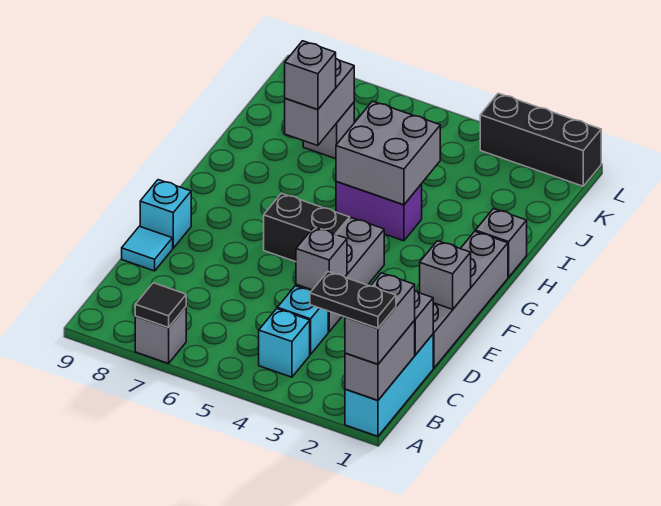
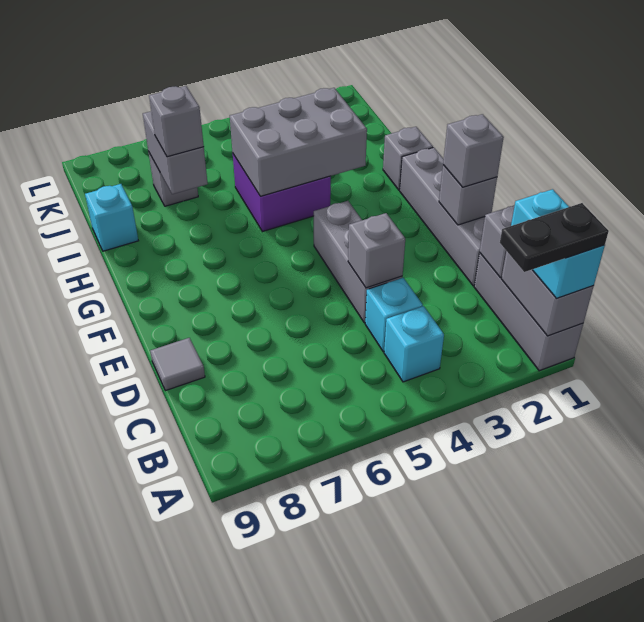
cyan brick A1:C1 level 1 -> grey brick A1:C1 level 1
grey brick A1:B1 level 3 -> cyan brick A1:B1 level 3
grey brick A7 level 1 -> grey brick E1 level 3
black tile A7 level 2 -> none
cyan tile D9 level 1 -> grey tile D9 level 1
cyan brick E9 level 1 -> cyan brick I9 level 1
black brick F5:F6 level 1 -> none
purple brick H4:H5 level 1 -> purple brick H4:I5 level 1
grey brick H4:I5 level 2 -> grey brick H3:I5 level 2
black brick L1:L3 level 1 -> none

